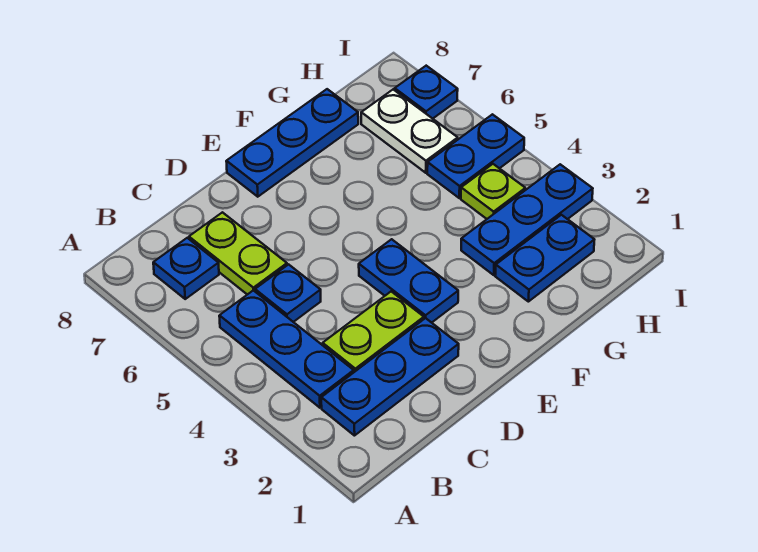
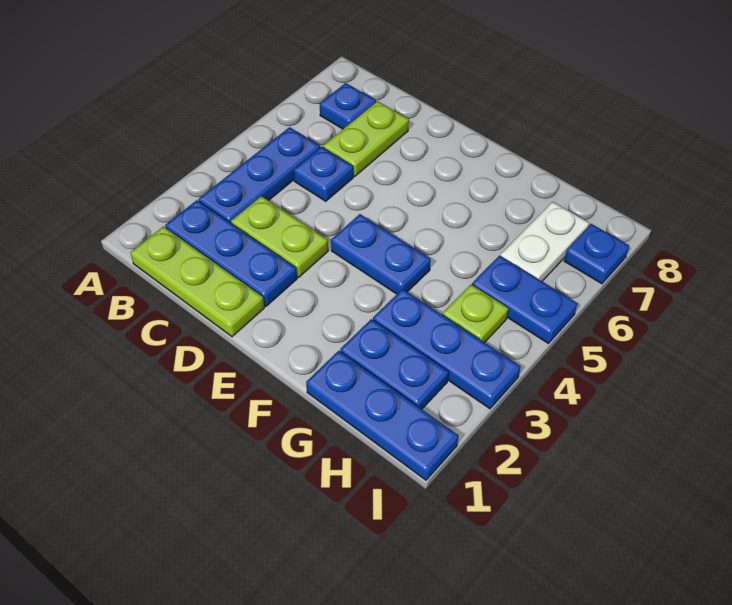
none -> lime plate B1:D1 level 1
blue plate E3:E4 level 1 -> blue plate E4:F4 level 1
blue plate E8:G8 level 1 -> blue plate G1:I1 level 1

